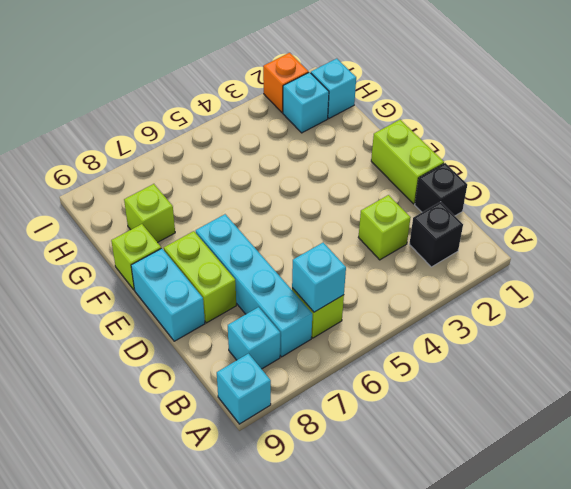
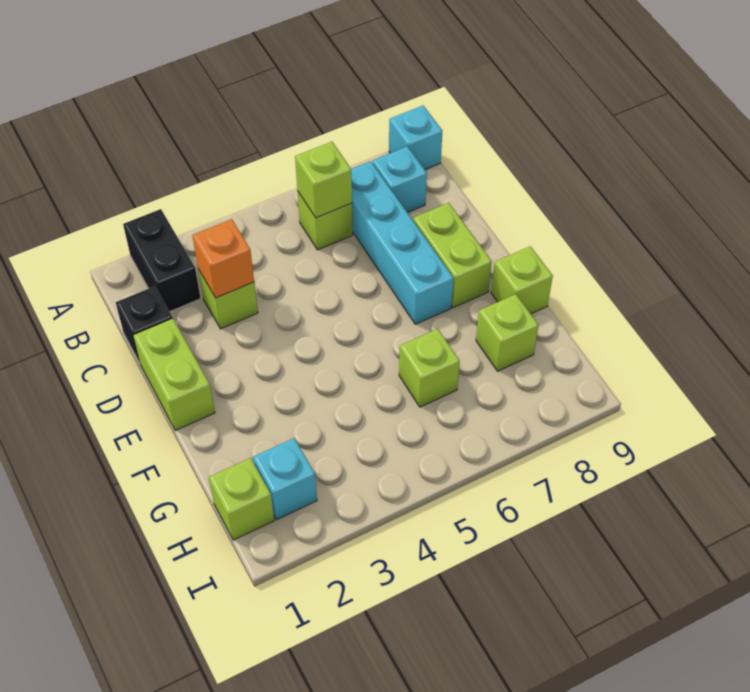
black brick B2 level 1 -> black brick A2:B2 level 1
cyan brick B6 level 2 -> lime brick B6 level 2
cyan brick D9:E9 level 1 -> none
none -> lime brick G6 level 1
cyan brick H1 level 1 -> lime brick H1 level 1
orange brick I2 level 1 -> orange brick C3 level 2

